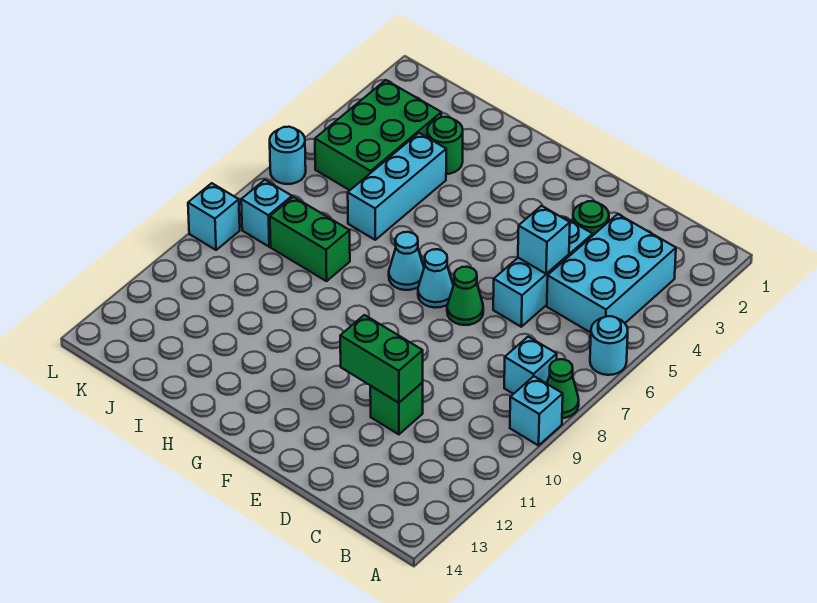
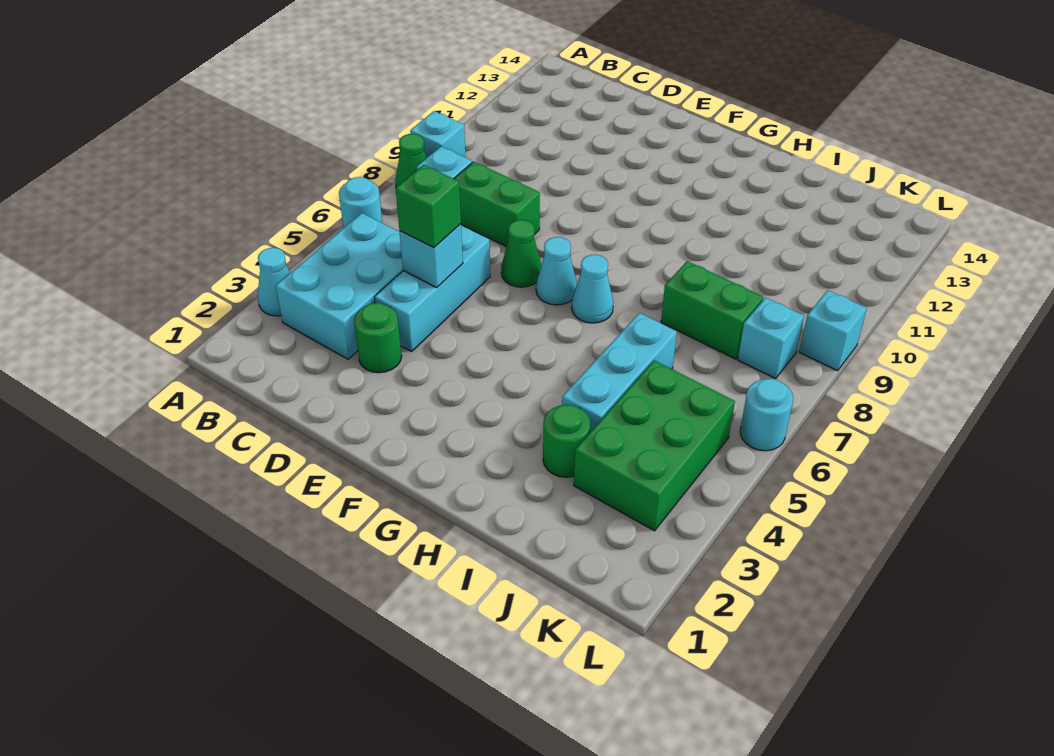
none -> cyan cone A3 level 1
green brick D11 level 1 -> green brick D5 level 3
green brick D11:E11 level 2 -> green brick C8:D8 level 1

